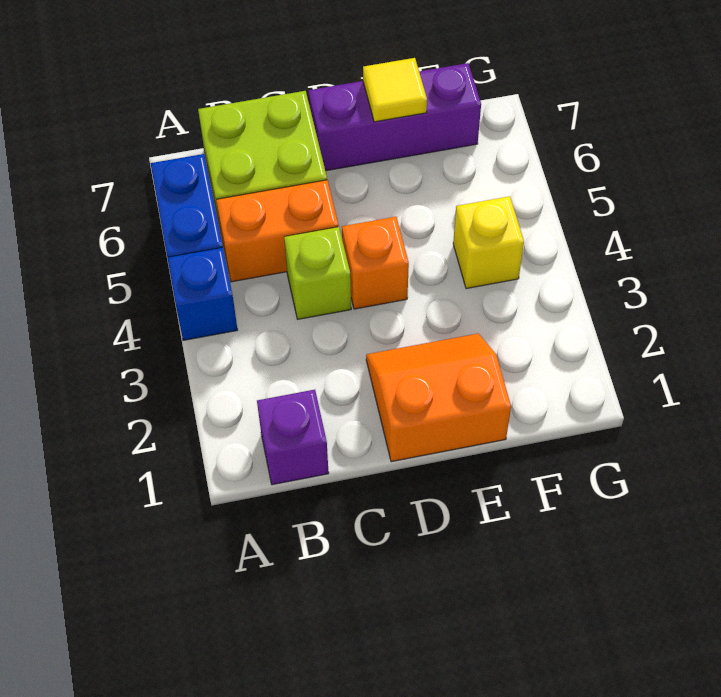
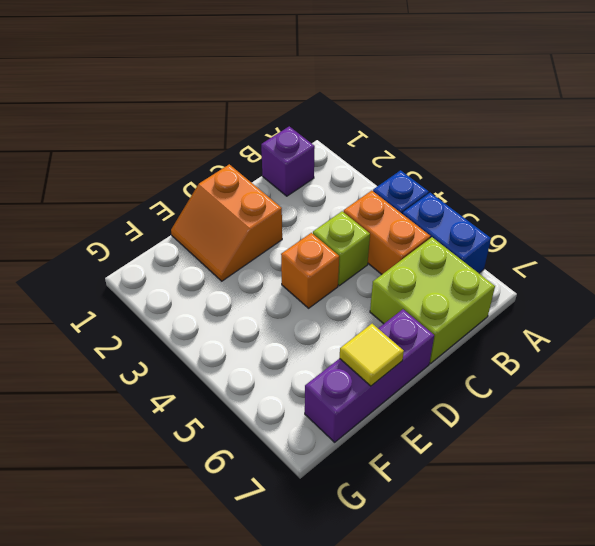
orange brick B5:C5 level 1 -> orange brick B4:B5 level 1
orange slope D1:E2 level 1 top 1 -> orange slope D1:E2 level 1 top D
yellow brick F4 level 1 -> none

